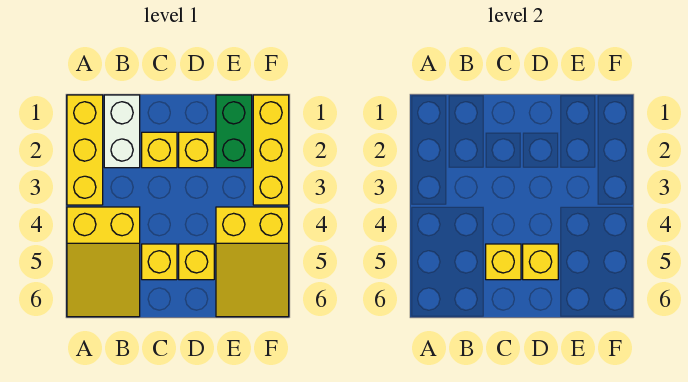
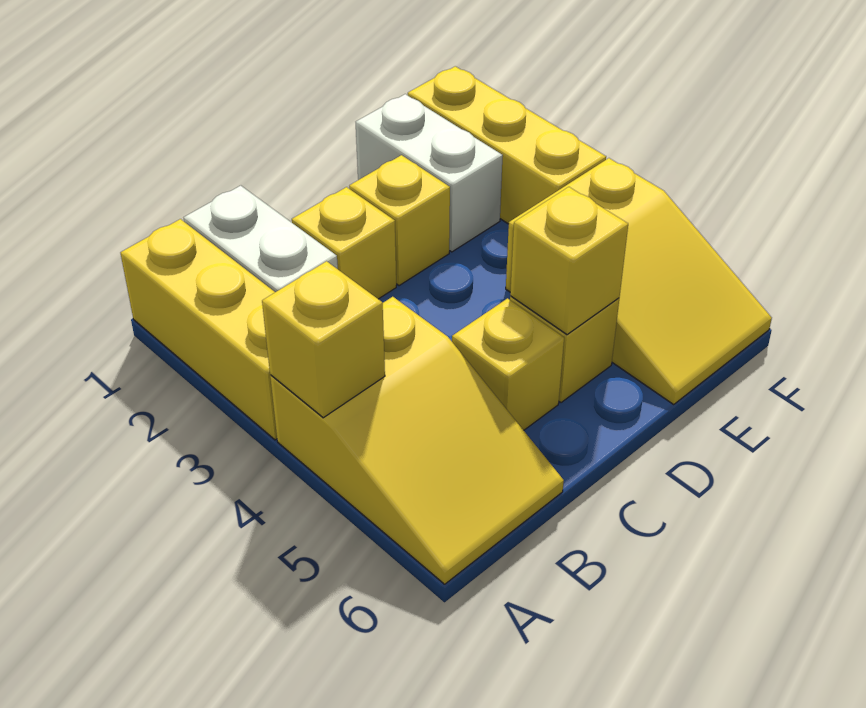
yellow brick C5 level 2 -> yellow brick A4 level 2
green brick E1:E2 level 1 -> white brick E1:E2 level 1

